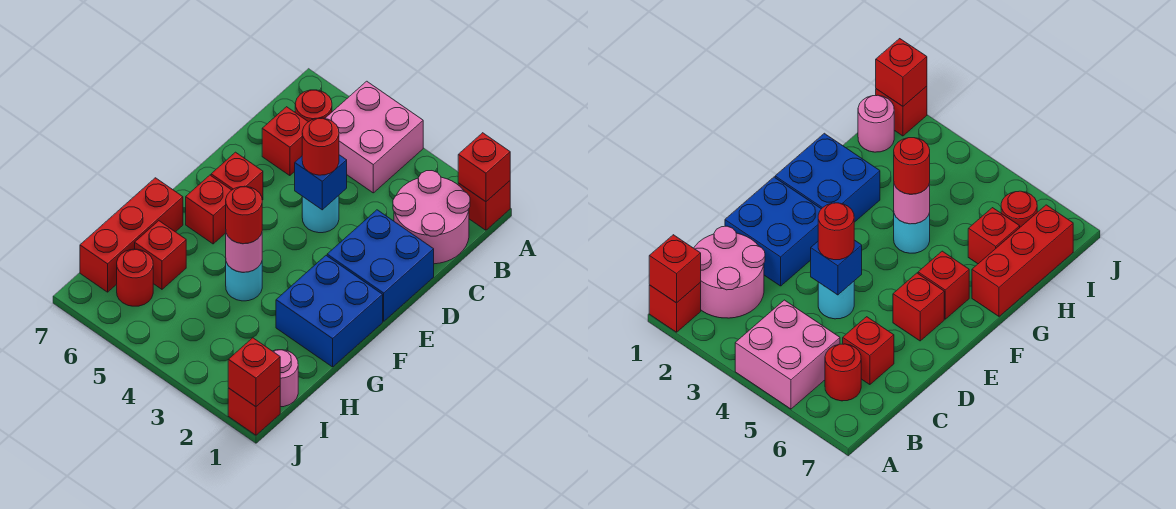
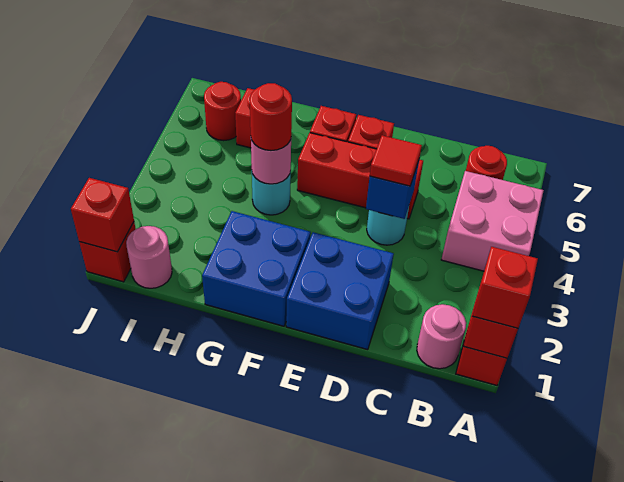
pink round brick B1:C2 level 1 -> pink round brick B1 level 1
red brick C6 level 1 -> red brick A1 level 3
red round brick D4 level 3 -> red tile D4 level 3
red brick G7:I7 level 1 -> red brick D5:F5 level 1

